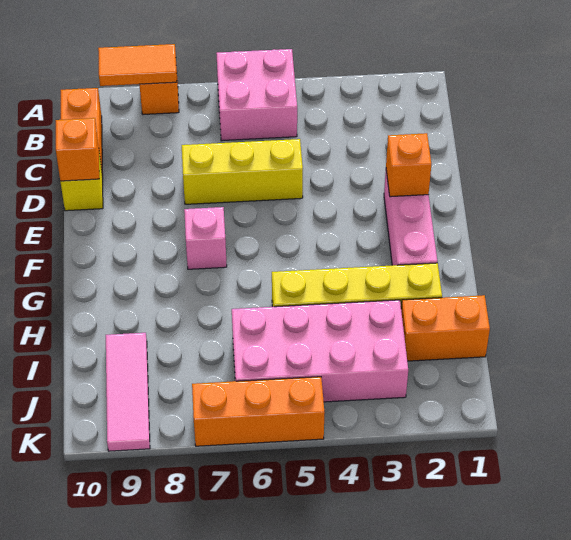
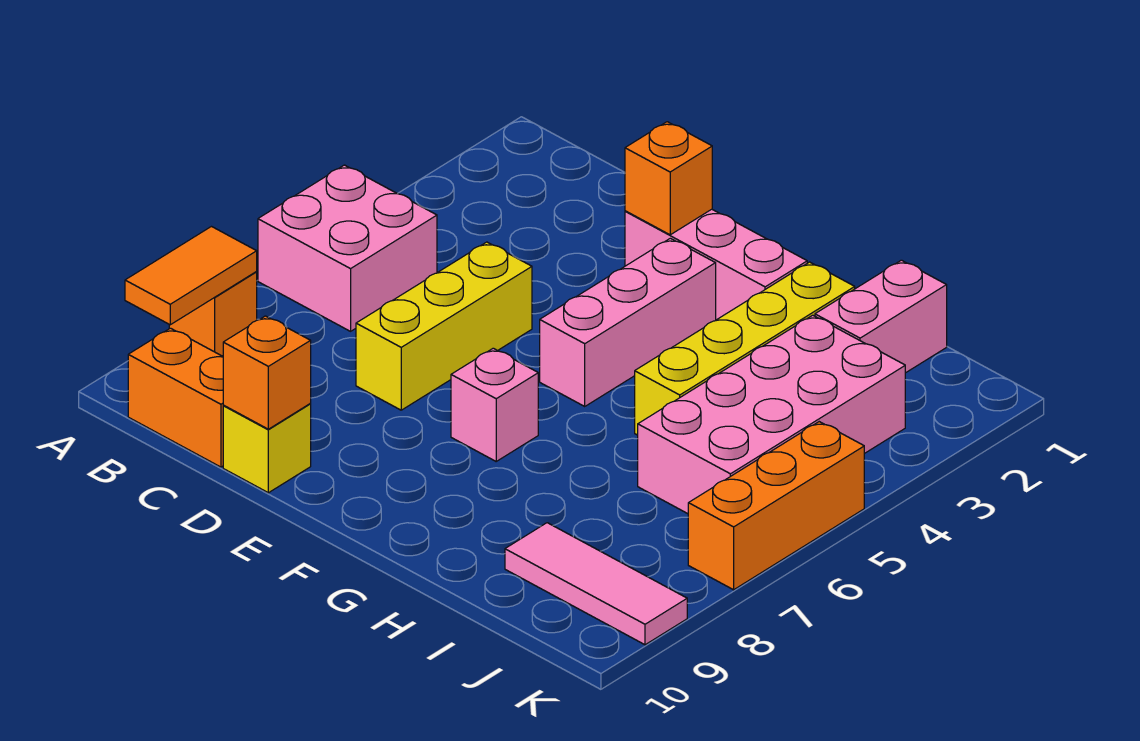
none -> pink brick F3:F5 level 1
orange brick I1:I2 level 1 -> pink brick I1:I2 level 1

